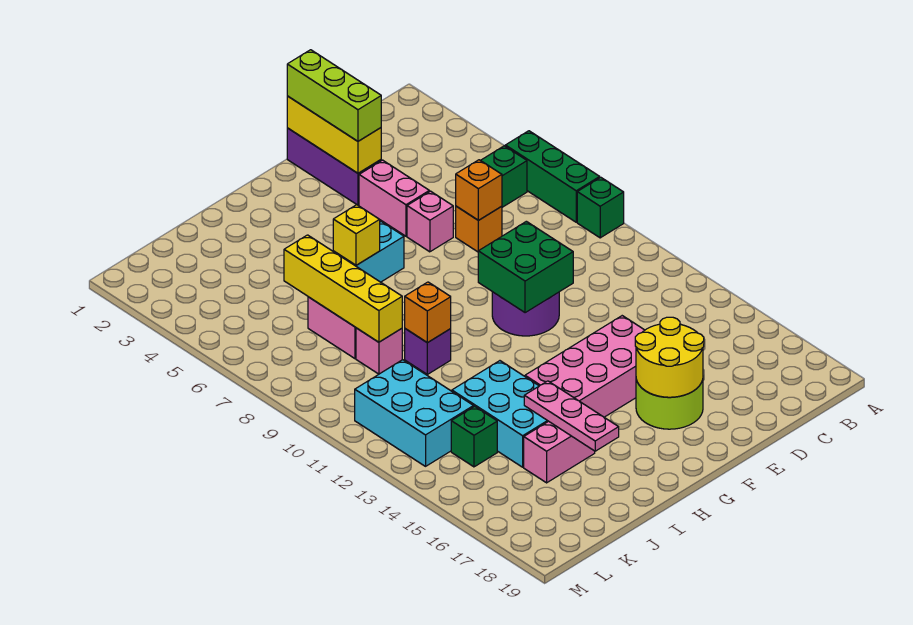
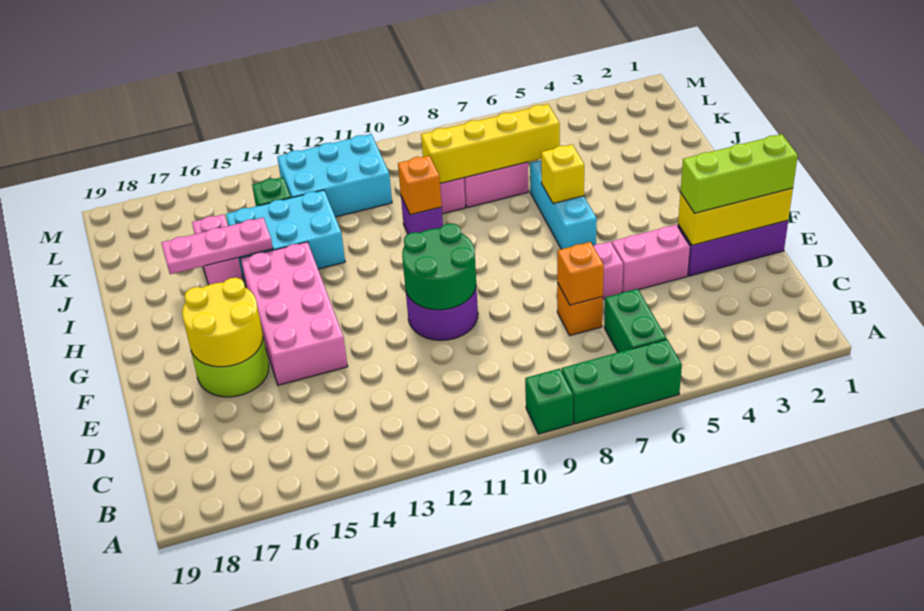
green brick E10:F11 level 2 -> green round brick E10:F11 level 2

